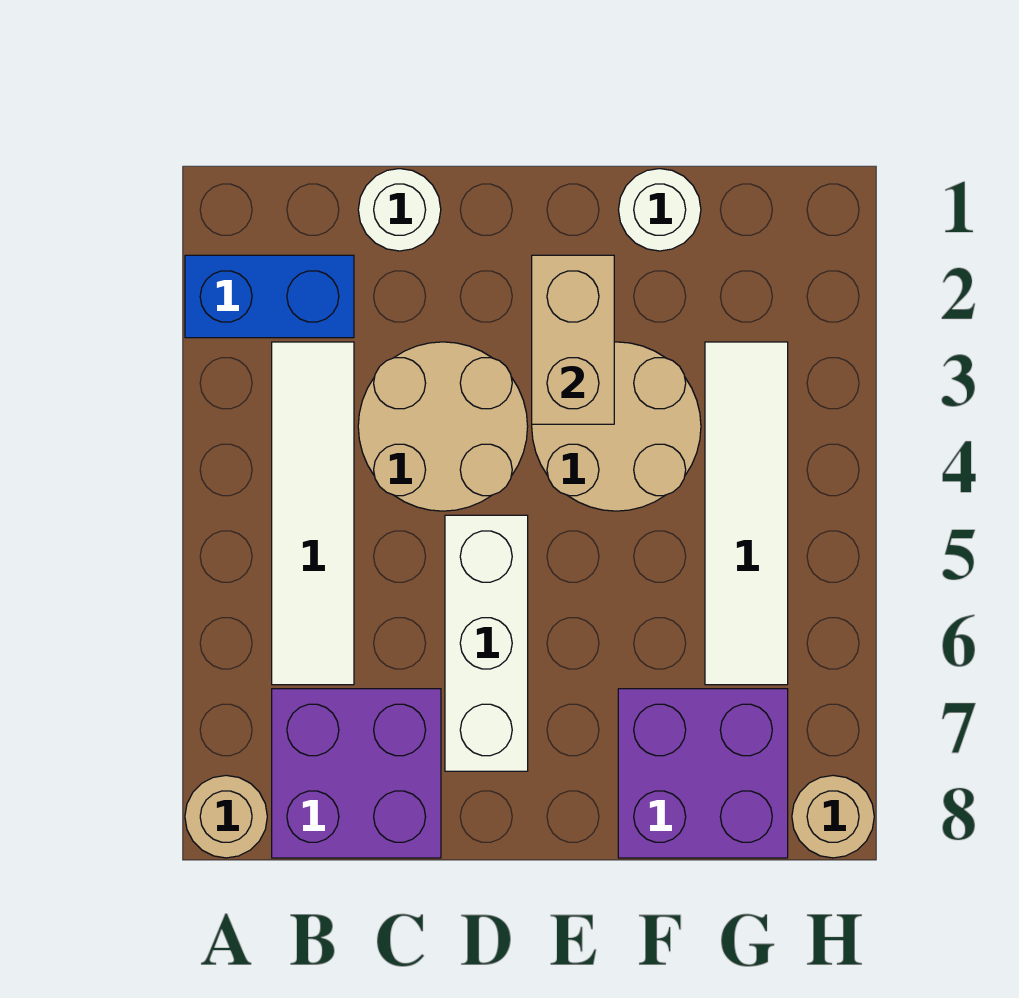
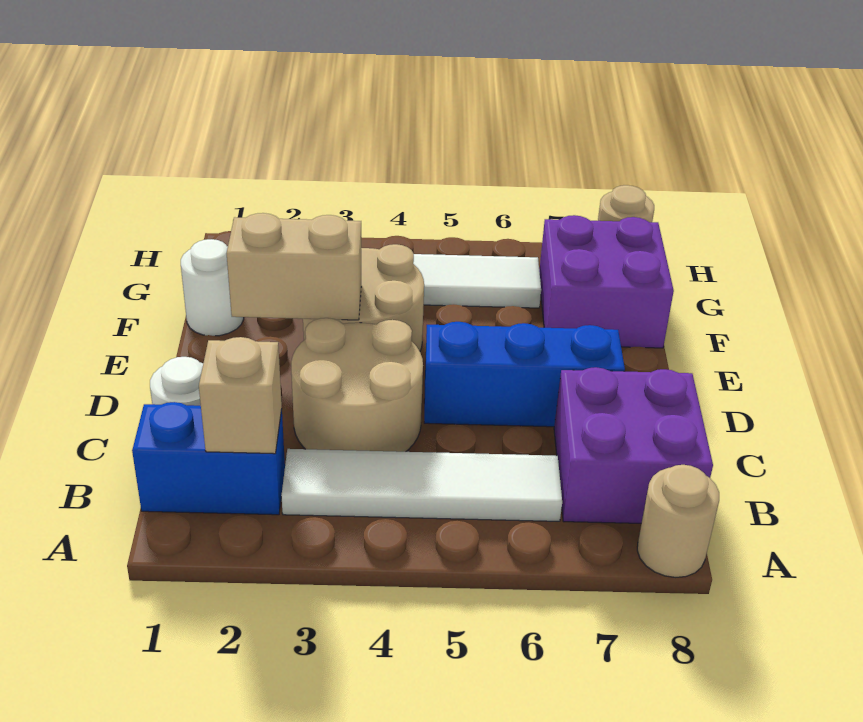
blue brick A2:B2 level 1 -> blue brick B1:B2 level 1
none -> tan brick B2 level 2
white brick D5:D7 level 1 -> blue brick D5:D7 level 1

